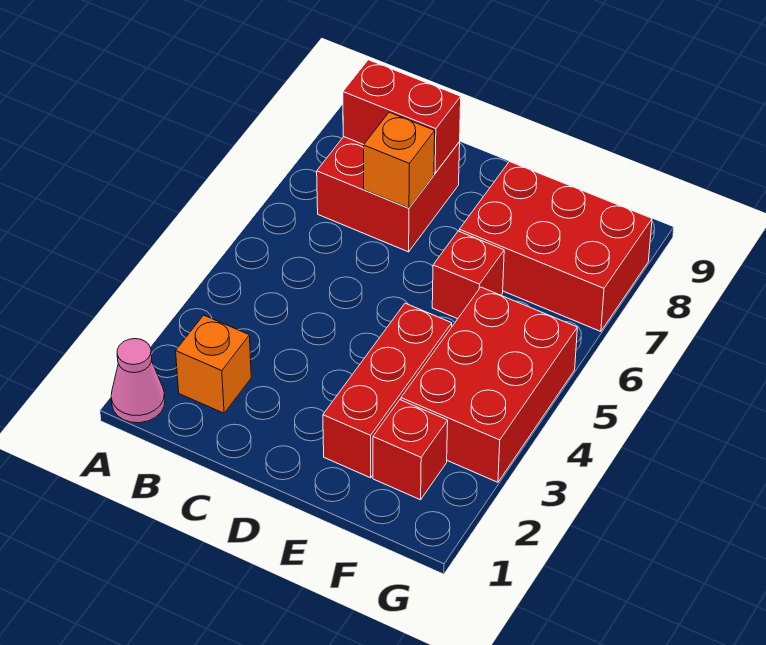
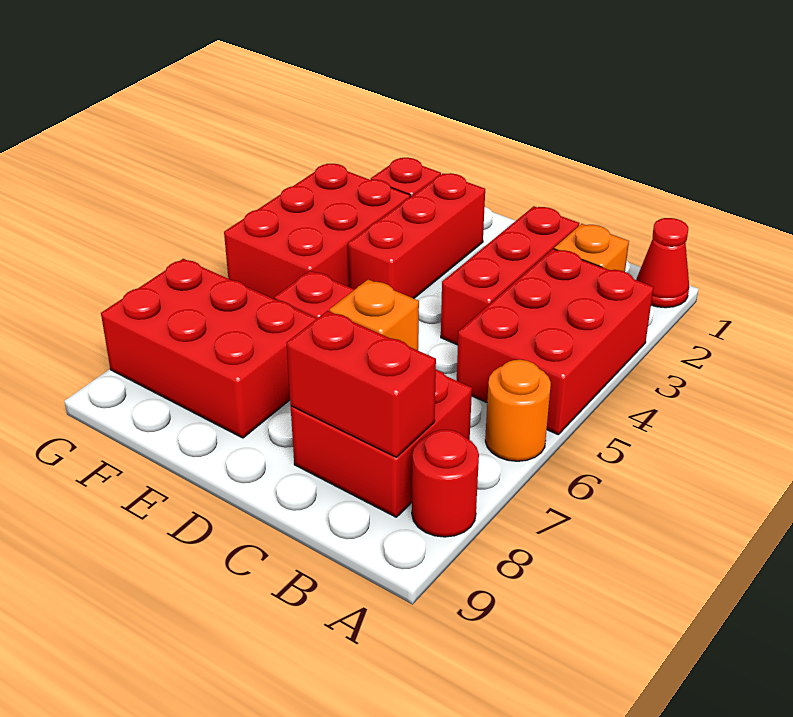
pink cone A1 level 1 -> red cone A1 level 1
none -> red brick A3:B5 level 1
none -> orange round brick A6 level 1
none -> red round brick A8 level 1
none -> red brick C2:C4 level 1

